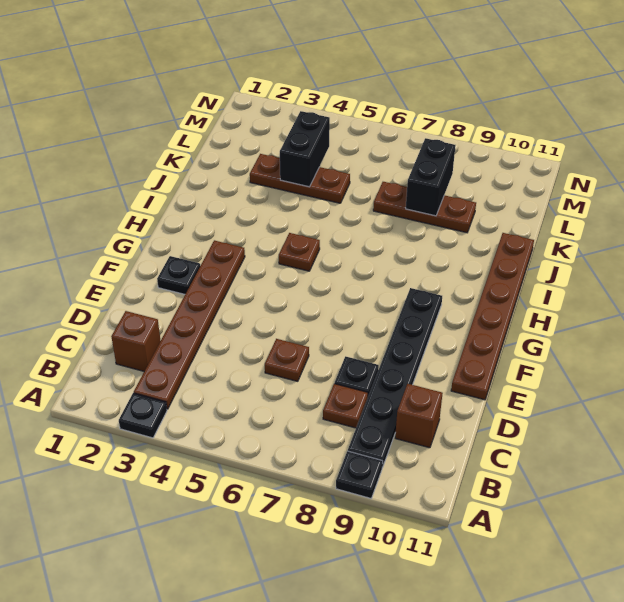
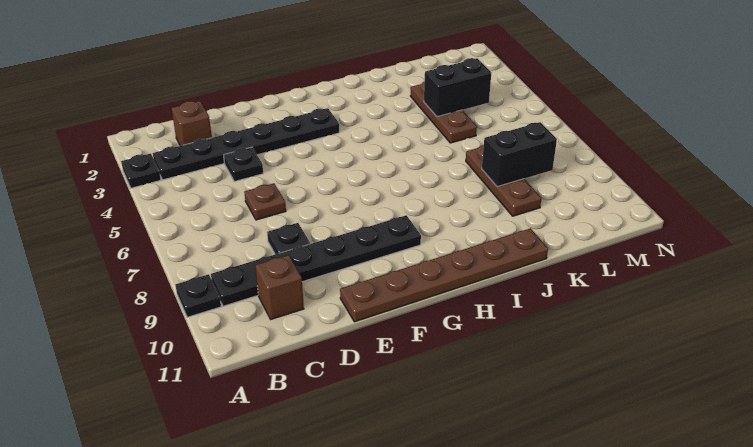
brown plate B3:G3 level 1 -> black plate B3:G3 level 1
brown plate C8 level 1 -> none
black plate F2 level 1 -> black plate D4 level 1
brown plate H5 level 1 -> none

